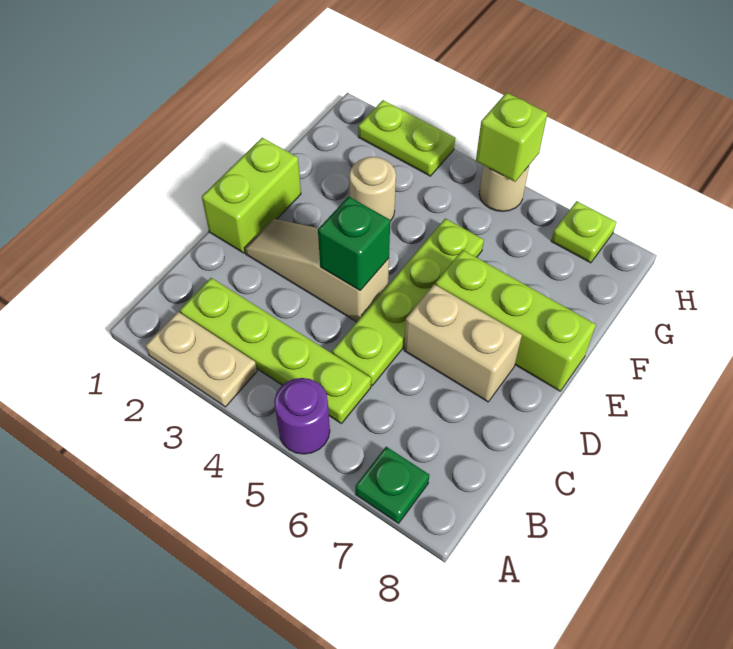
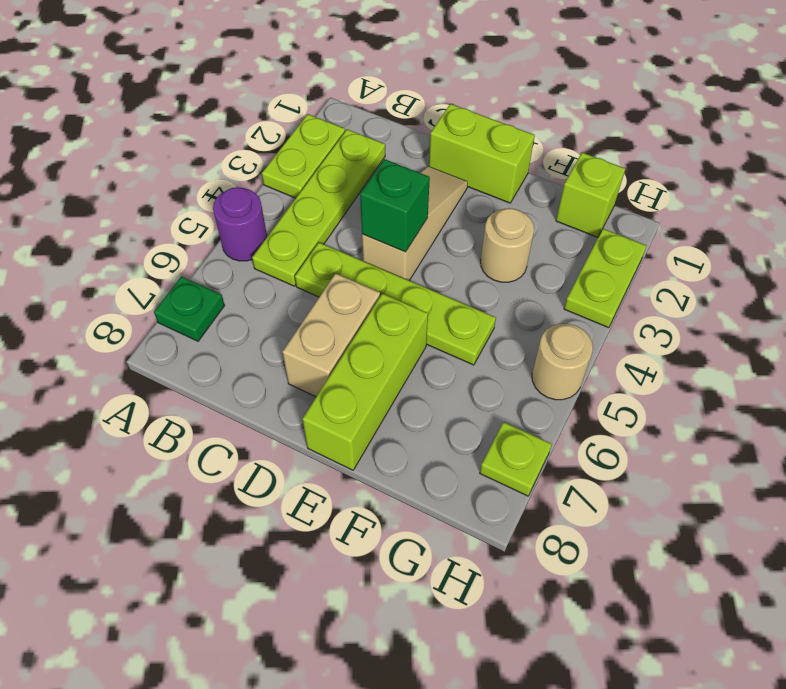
tan plate A2:A3 level 1 -> lime plate A2:A3 level 1
lime brick H5 level 2 -> lime brick G1 level 1

